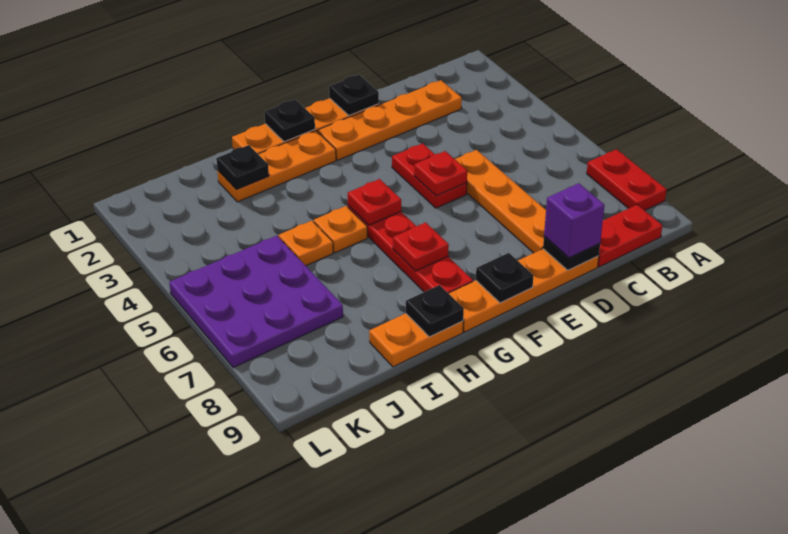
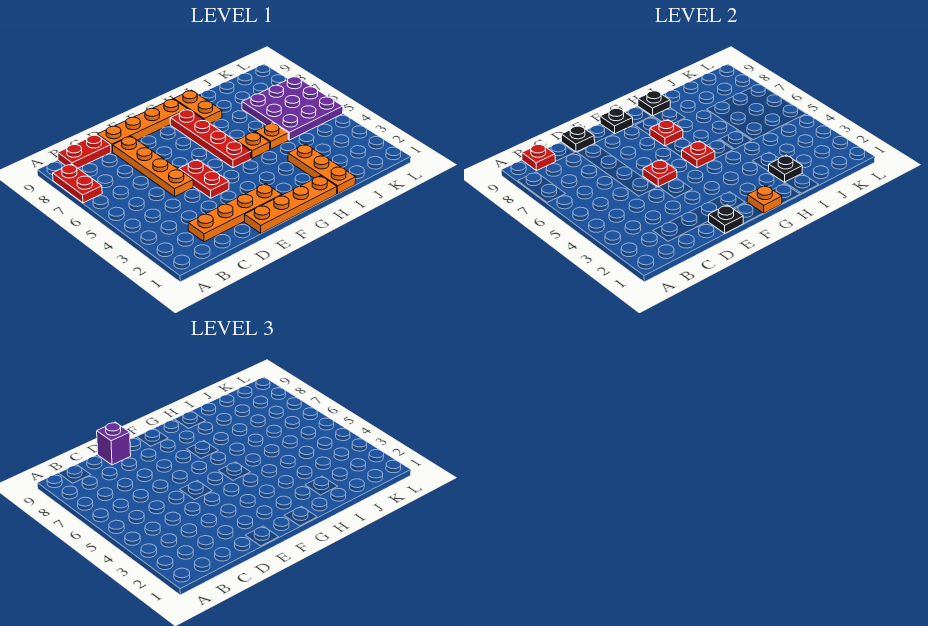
none -> red plate B9 level 2
black plate G1 level 2 -> orange plate G1 level 2
orange plate G2:I2 level 1 -> orange plate I1:I3 level 1
orange plate H9:I9 level 1 -> orange plate H8:H9 level 1

